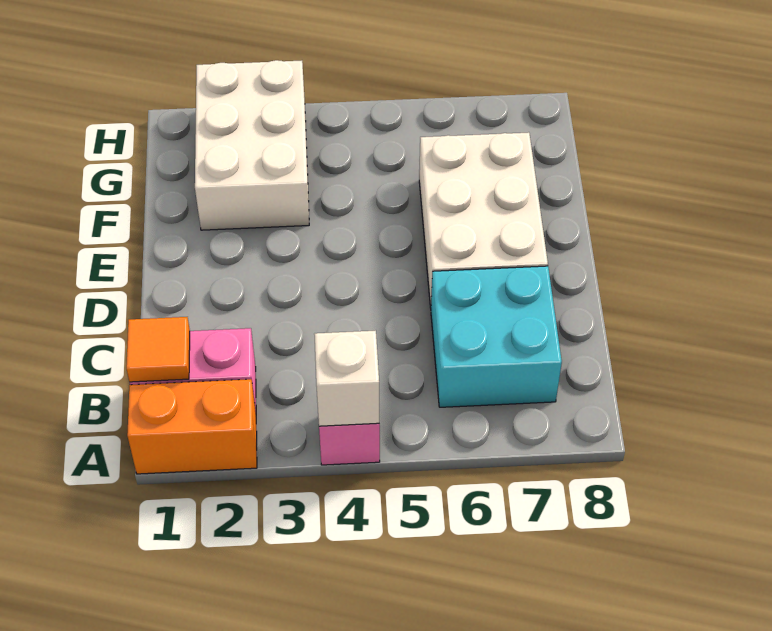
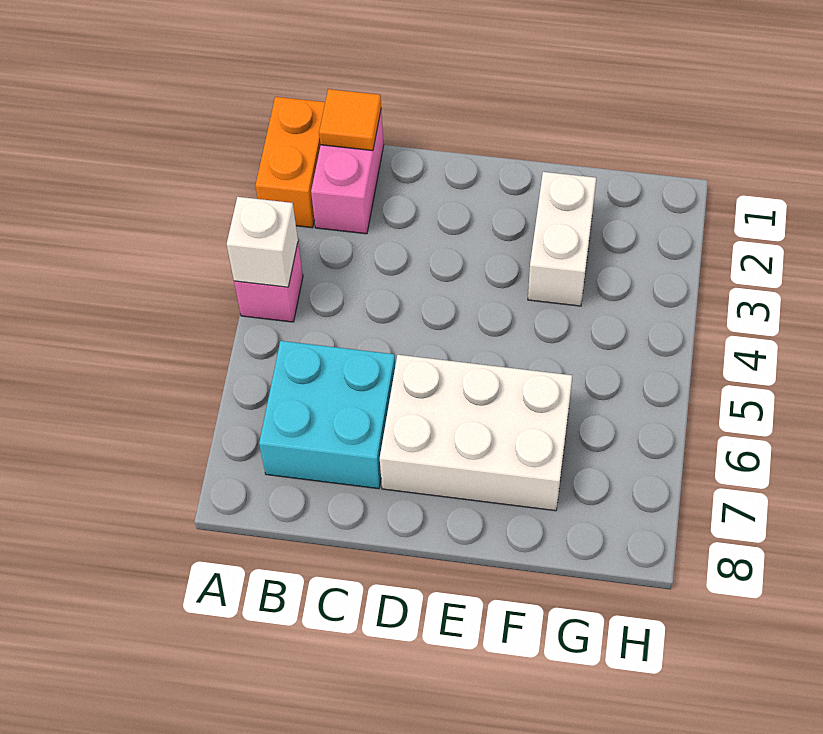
white brick F2:H3 level 1 -> white brick F2:F3 level 1

